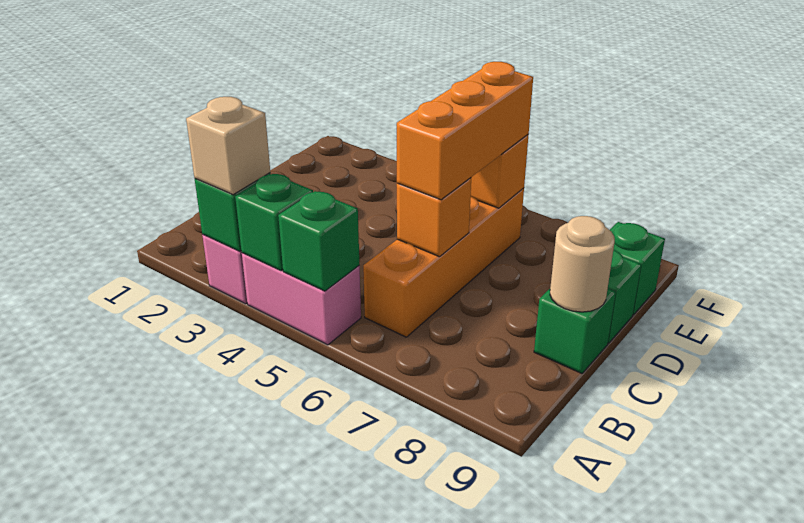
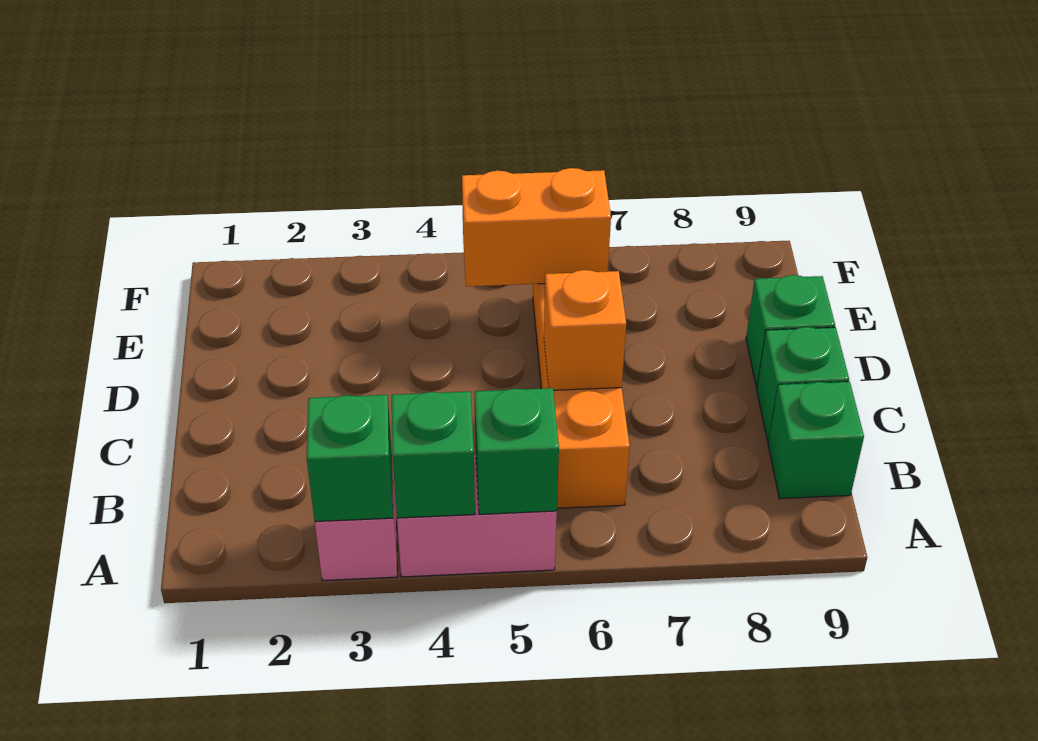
tan brick A3 level 3 -> none
orange brick C6:E6 level 3 -> none
tan round brick C9 level 2 -> none
green brick E9 level 1 -> green brick B9 level 1

